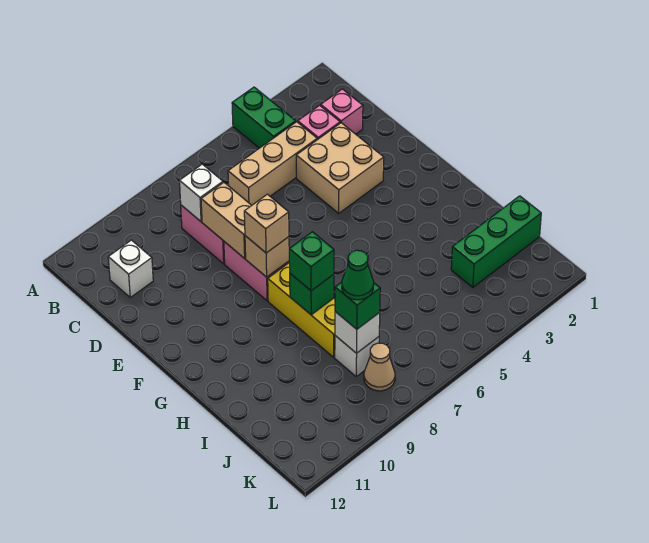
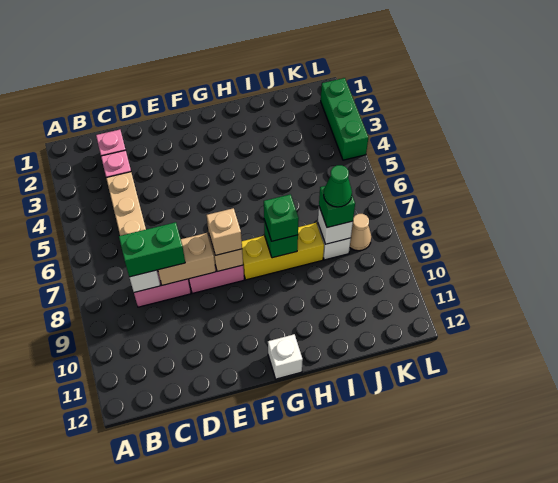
green brick A4:B4 level 1 -> green brick C8:D8 level 3
white brick C11 level 1 -> white brick G12 level 1
tan brick D3:E4 level 1 -> none
green brick J1:J3 level 1 -> green brick L2:L4 level 1

